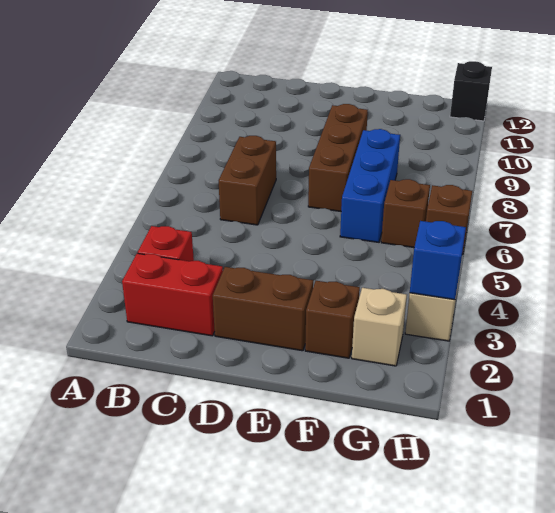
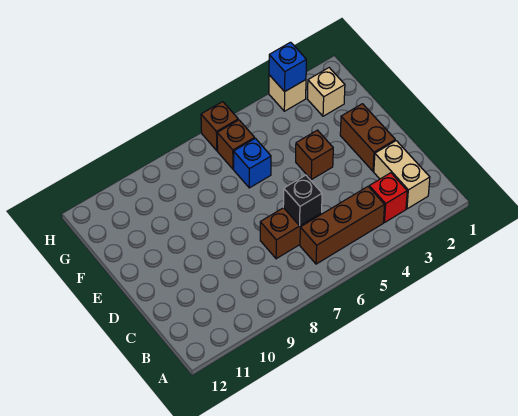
red brick B2:C2 level 1 -> tan brick B2:C2 level 1
brown brick E7:E9 level 1 -> brown brick B4:B6 level 1
brown brick F2 level 1 -> brown brick E4 level 1
blue brick F6:F8 level 1 -> blue brick F6 level 1
black brick H12 level 1 -> black brick C6 level 2

